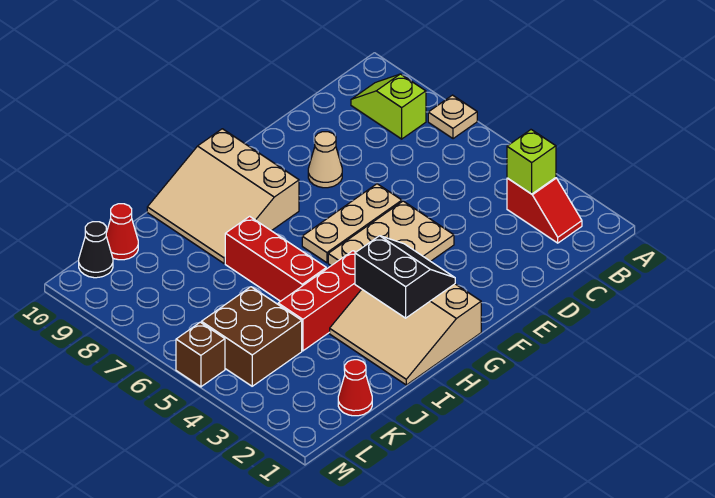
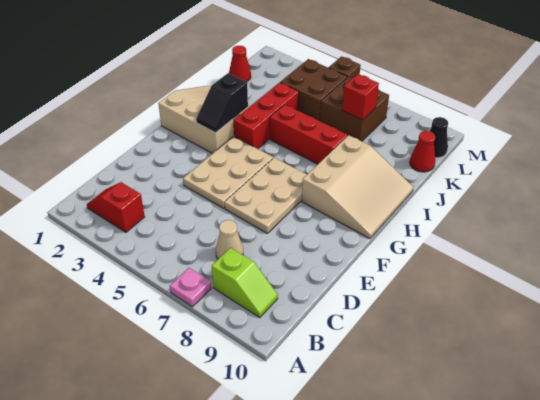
tan plate A7 level 1 -> pink plate A7 level 1
lime brick B3 level 2 -> none
tan plate E6:G6 level 1 -> tan plate E6:G7 level 1
tan cone E8 level 1 -> tan cone C7 level 1
black slope G2:H3 level 2 top H -> black slope G3:H3 level 2 top H
tan slope G8:I10 level 1 top G -> tan slope G8:I10 level 1 top 8
none -> brown brick K6:L7 level 1
none -> red brick K7 level 2

